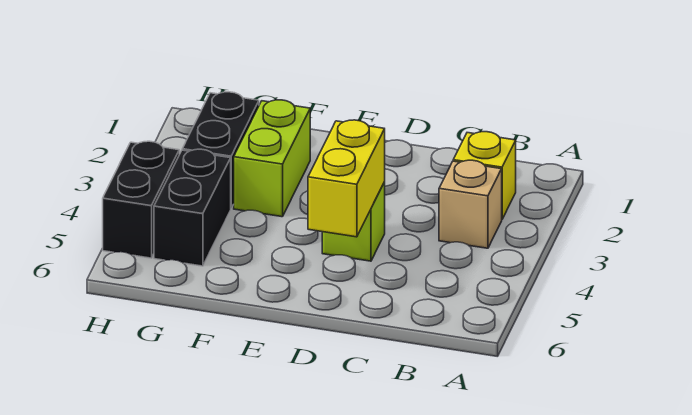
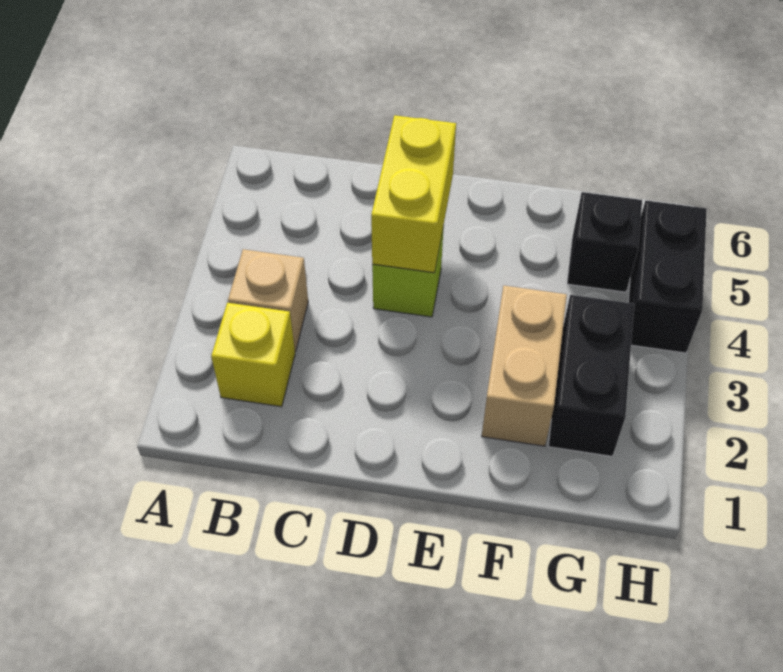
lime brick F2:F3 level 1 -> tan brick F2:F3 level 1
black brick G4:G5 level 1 -> black brick G5 level 1

